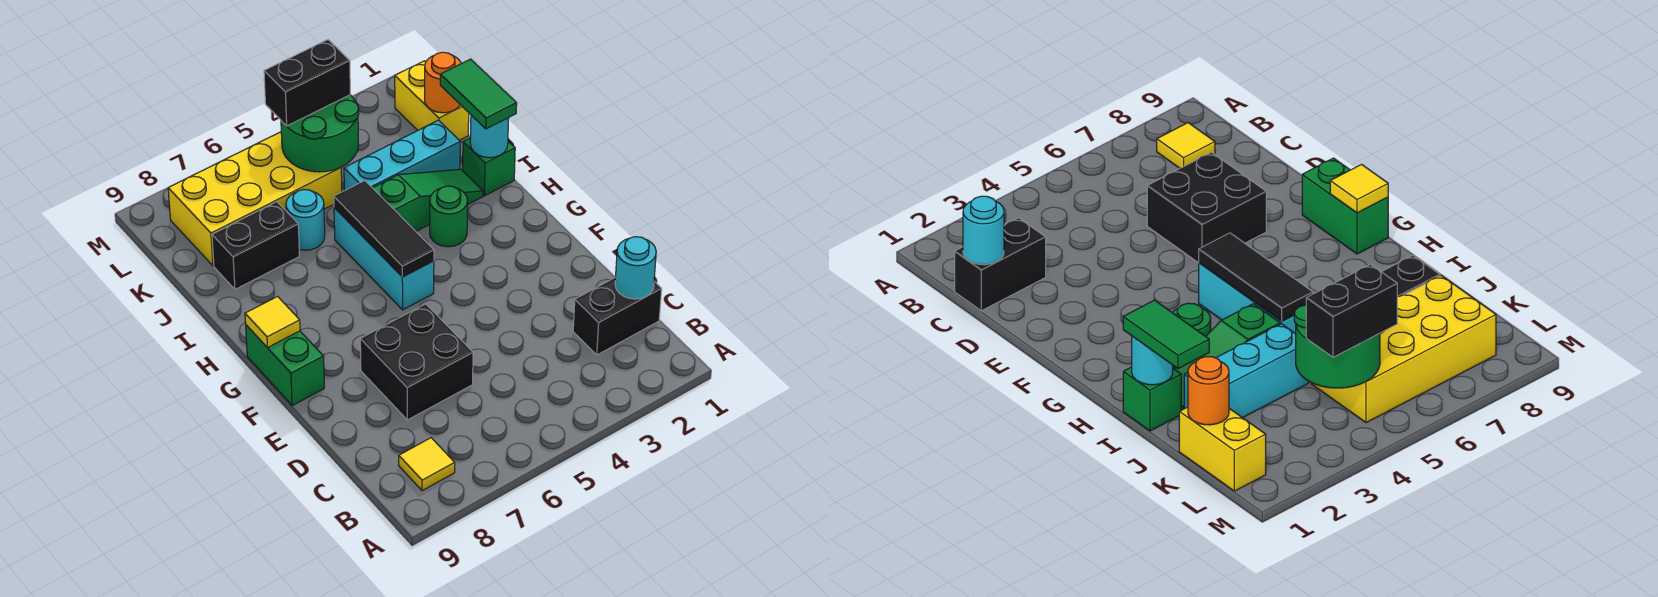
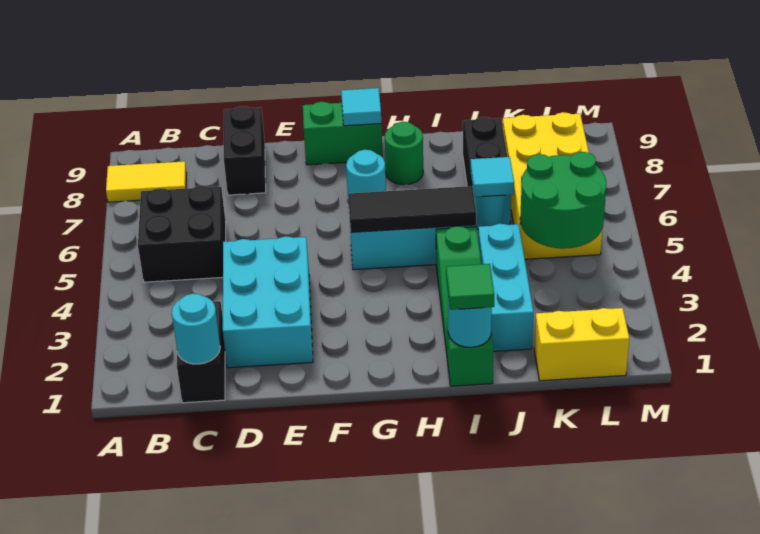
yellow tile B8 level 1 -> yellow tile A8:B8 level 1
none -> cyan brick D2:E4 level 1
black brick D6:E7 level 1 -> black brick B5:C6 level 1
none -> cyan round brick G7 level 1
yellow tile G9 level 2 -> cyan tile G9 level 2
green round brick H3 level 1 -> green round brick H8 level 1
green tile I1:J1 level 3 -> green tile I1 level 3
none -> cyan tile J6 level 2
orange round brick K1 level 2 -> none
black brick L4:L5 level 3 -> black brick D8:D9 level 1

